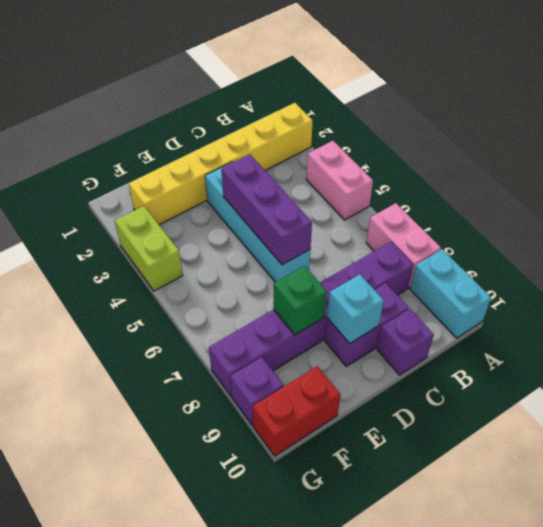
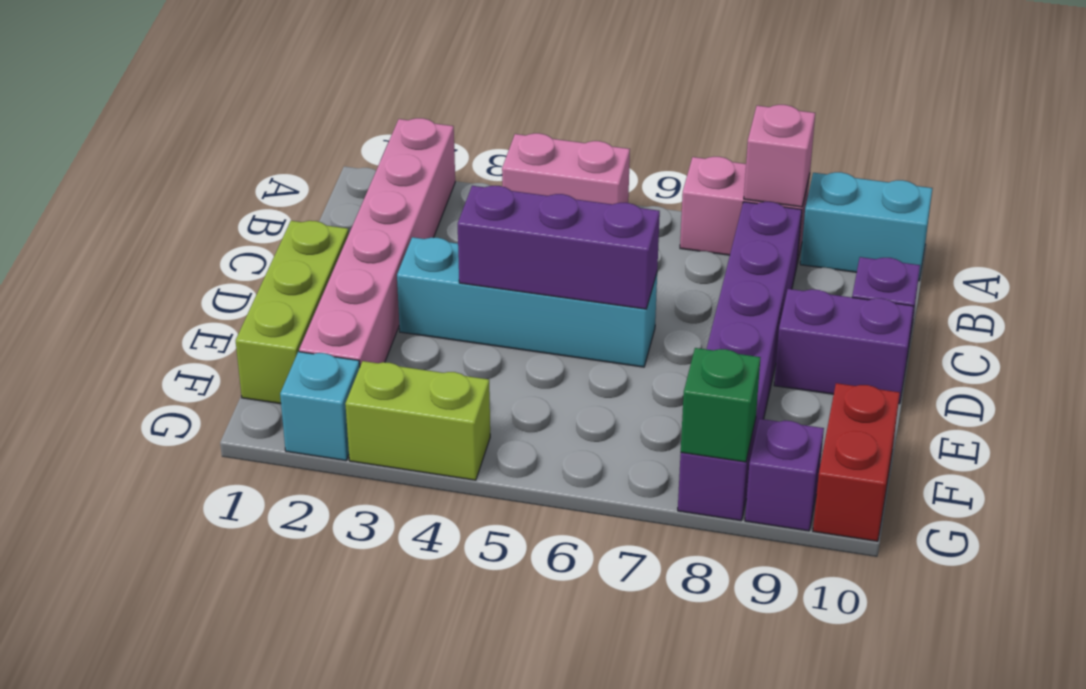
yellow brick A2:F2 level 1 -> pink brick A2:F2 level 1
none -> pink brick A8 level 2
purple brick C9:D9 level 1 -> purple brick D9:D10 level 1
none -> lime brick D1:F1 level 1
cyan brick D9 level 2 -> cyan brick G2 level 1
green brick E8 level 2 -> green brick G8 level 2

